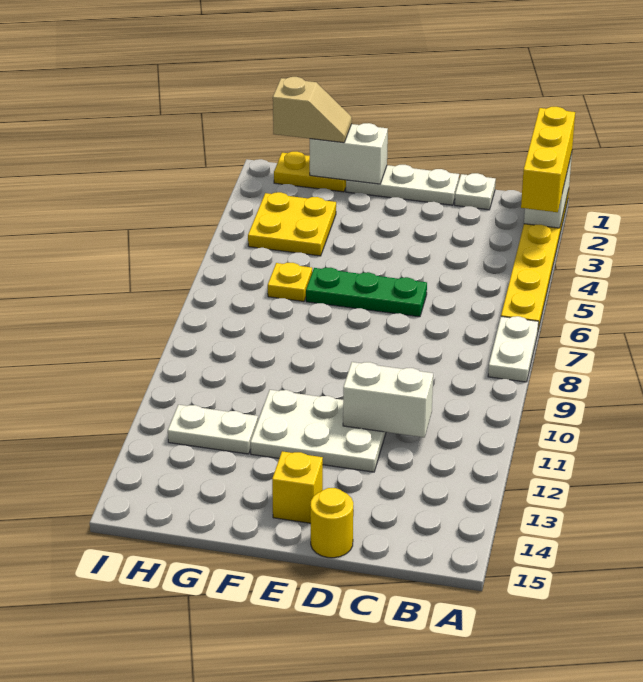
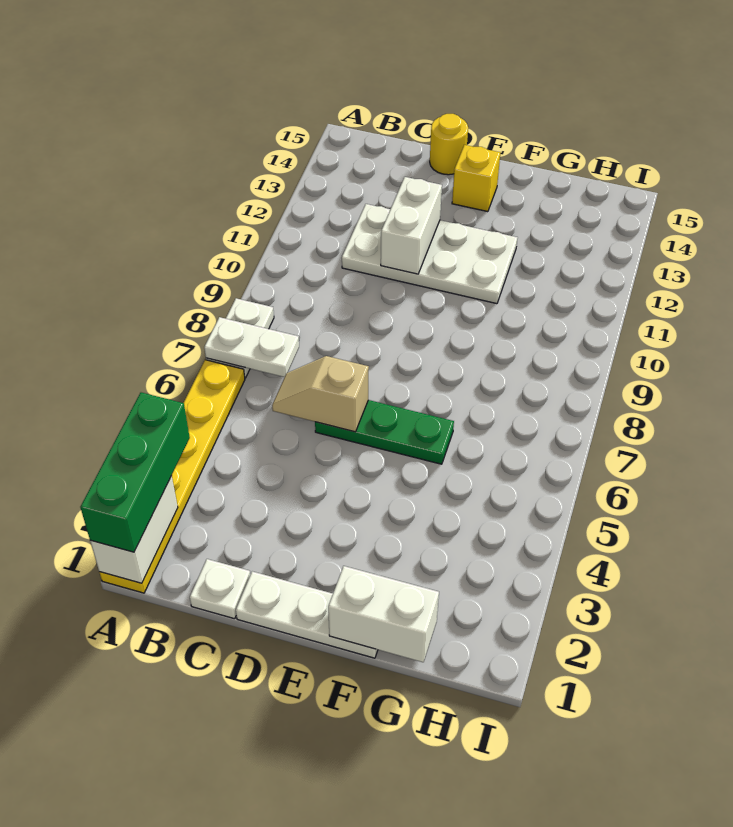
yellow brick A1:A3 level 3 -> green brick A1:A3 level 3
white brick C11:D11 level 2 -> white brick D11:D12 level 2
white plate D11:F12 level 1 -> white plate C11:F12 level 1
yellow plate G1:H1 level 1 -> none
tan slope G1:H1 level 3 top H -> tan slope C6:D6 level 2 top D
yellow plate G3:H4 level 1 -> none
yellow plate G6 level 1 -> none
white plate G12:H12 level 1 -> white plate A7:B7 level 2

